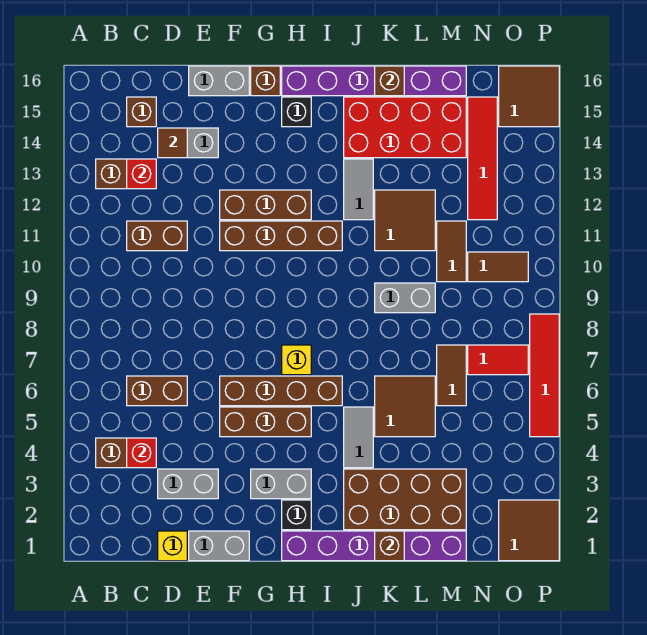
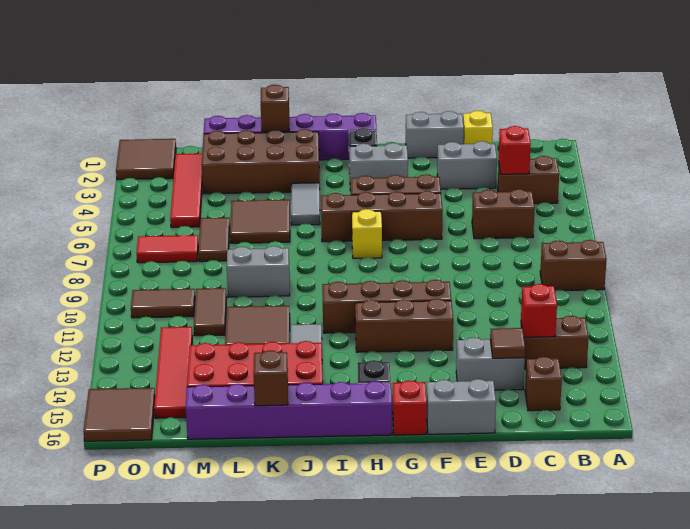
brown brick C11:D11 level 1 -> brown brick A9:B9 level 1
brown brick G16 level 1 -> red brick G16 level 1
red tile P5:P8 level 1 -> red tile N2:N5 level 1

